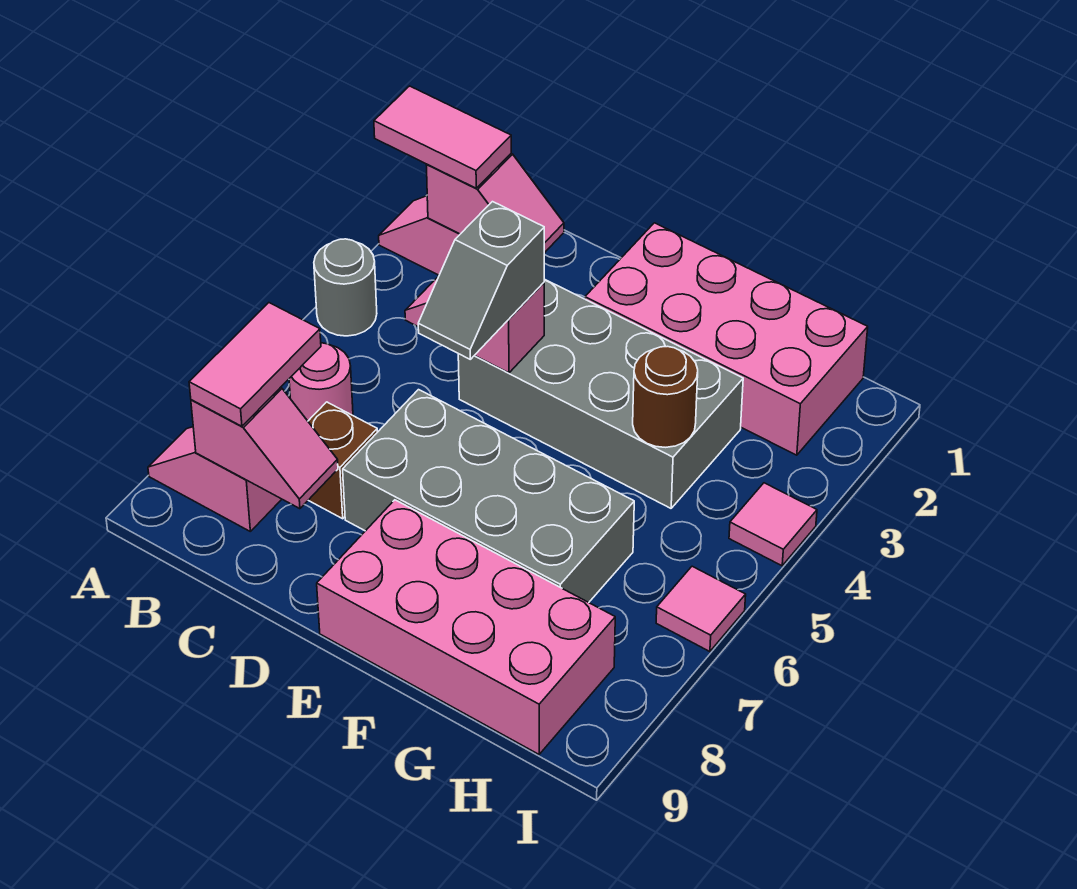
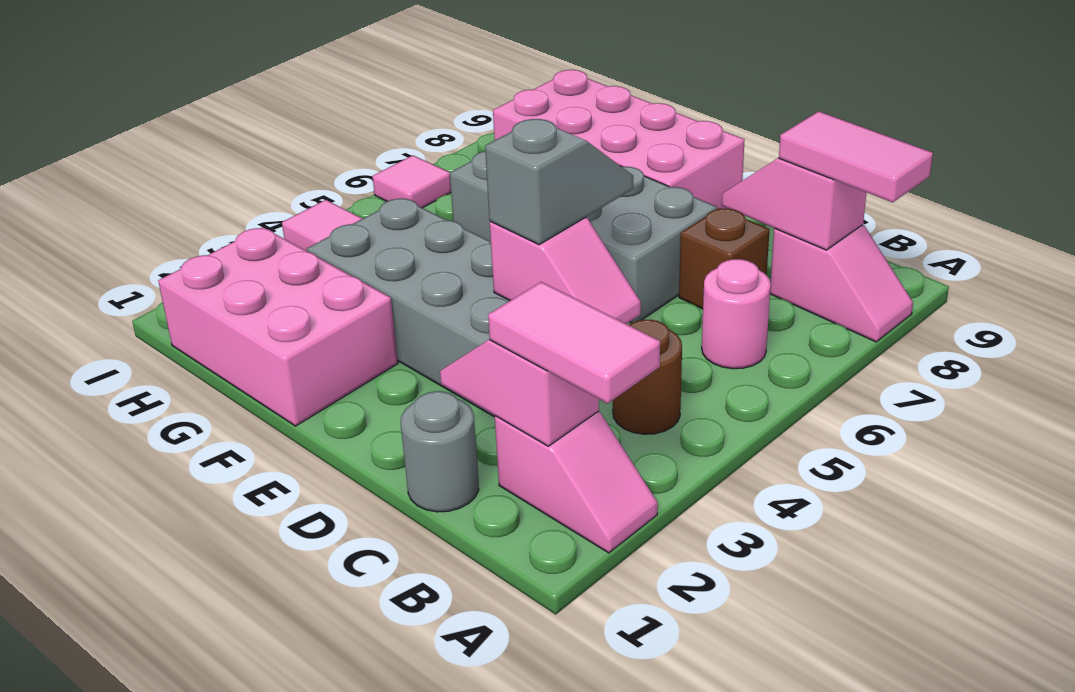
grey round brick A4 level 1 -> grey round brick C1 level 1
pink tile B7:B8 level 3 -> pink tile A8:B8 level 3
pink brick E1:H2 level 1 -> pink brick F1:H2 level 1
brown round brick G4 level 2 -> brown round brick B4 level 1

